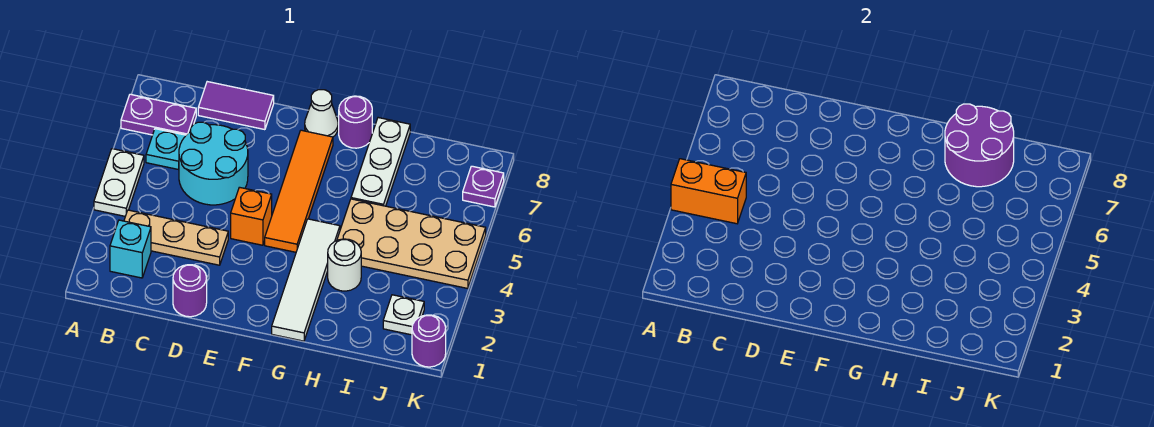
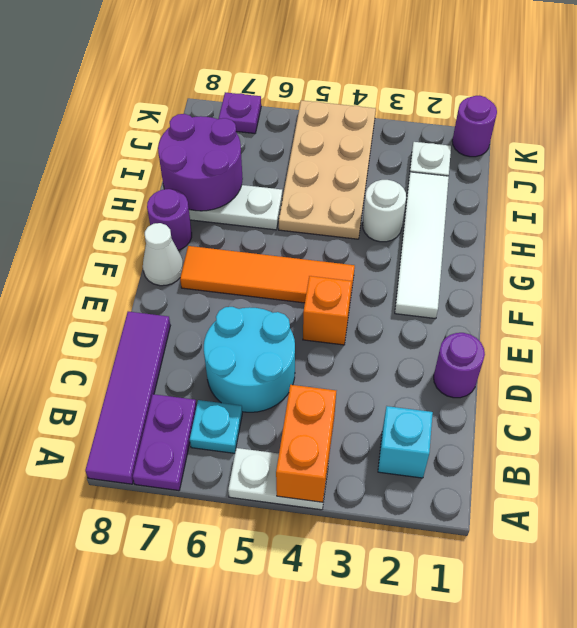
tan plate B3:D3 level 1 -> none
purple tile C8:D8 level 1 -> purple tile A8:D8 level 1
white tile G1:G4 level 1 -> white tile F2:I2 level 1

